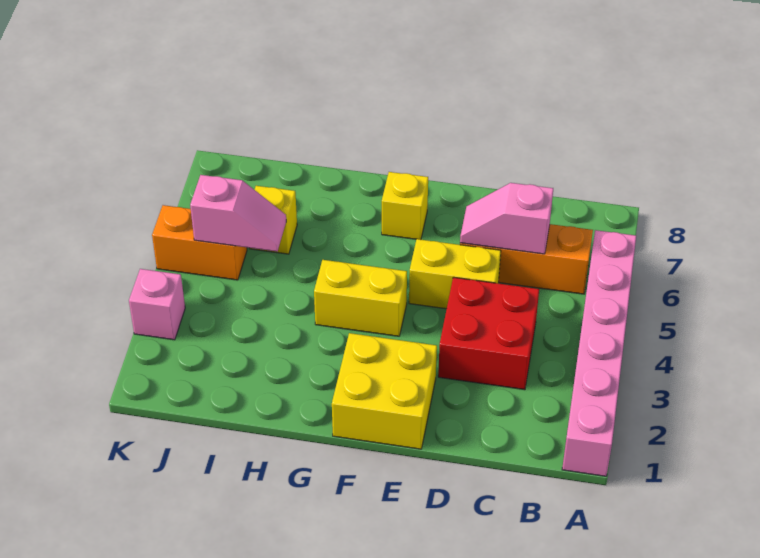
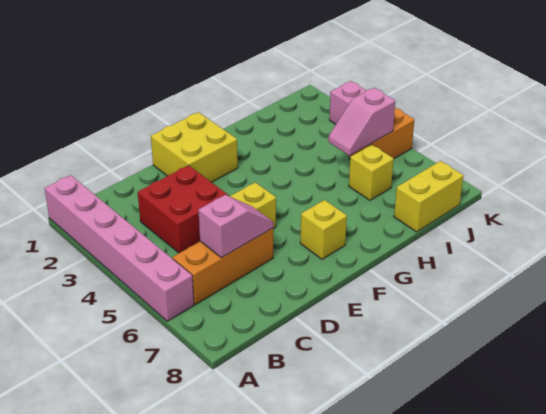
yellow brick F4:G4 level 1 -> yellow brick I8:J8 level 1

